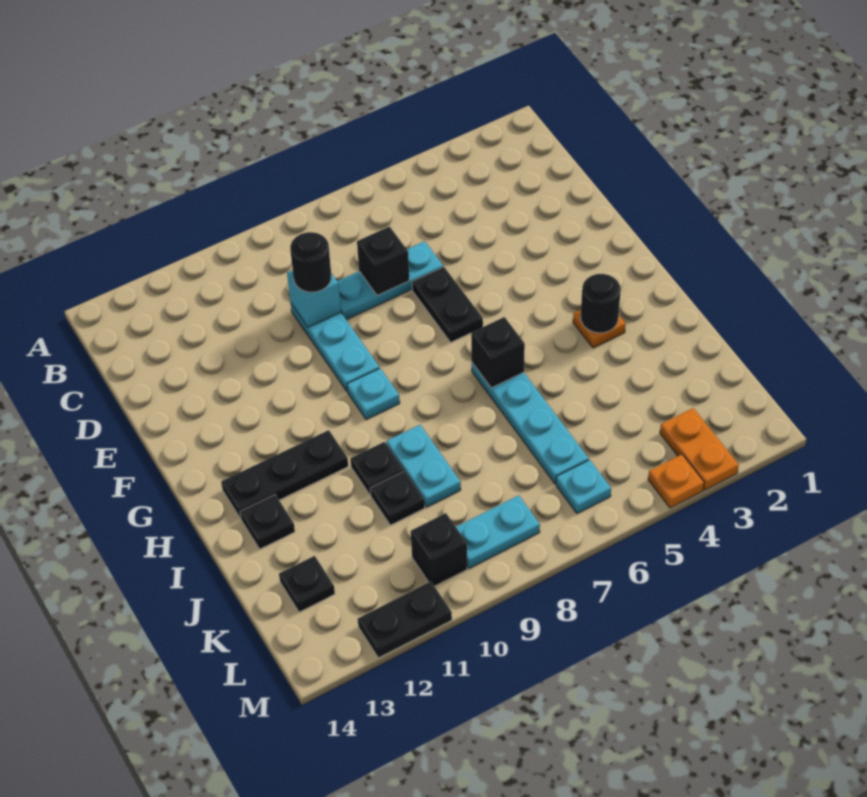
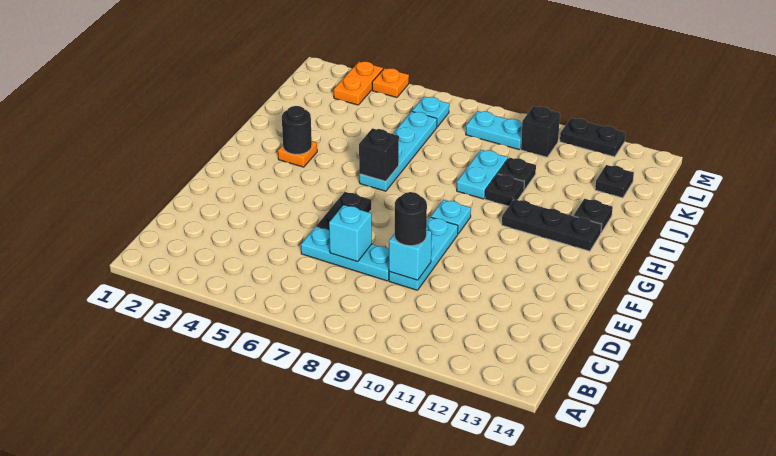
black brick D7 level 2 -> cyan brick D7 level 2

